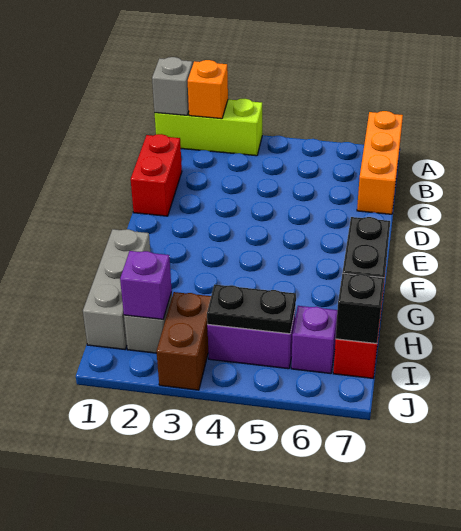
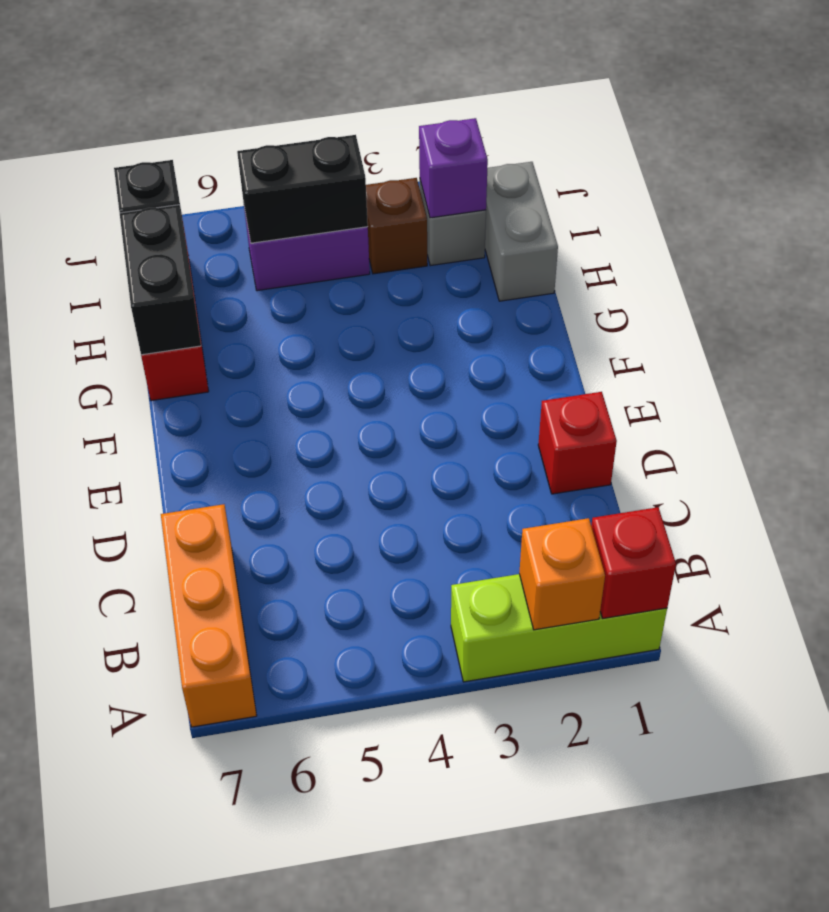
grey brick A1 level 2 -> red brick A1 level 2
red brick C1:D1 level 1 -> red brick D1 level 1
grey brick G1:I1 level 1 -> grey brick H1:I1 level 1
brown brick I3:J3 level 1 -> brown brick I3 level 1
black plate I4:I5 level 2 -> black brick I4:I5 level 2
purple brick I6 level 1 -> none

